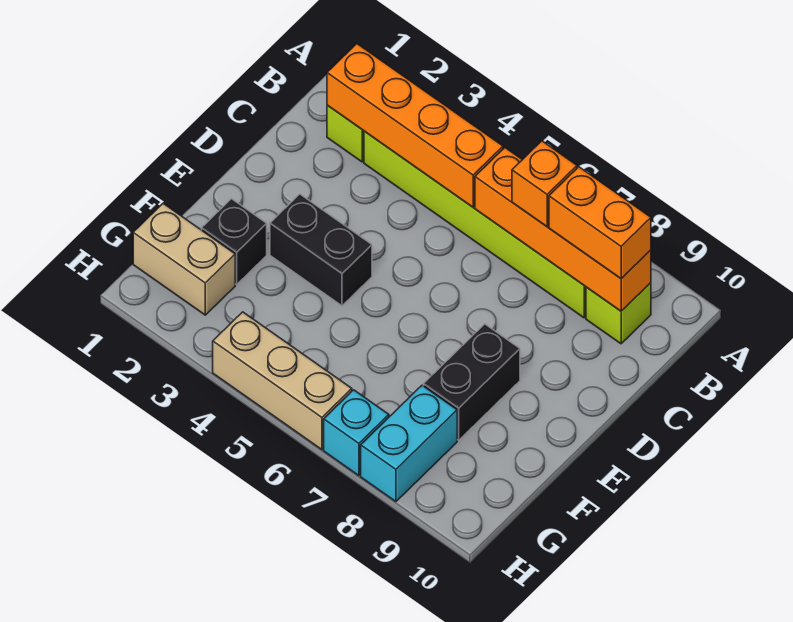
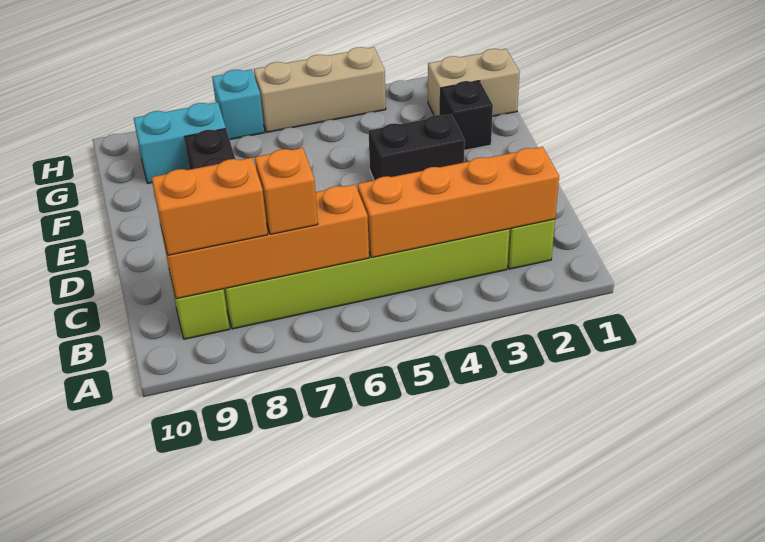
cyan brick G8:H8 level 1 -> cyan brick G8:G9 level 1

